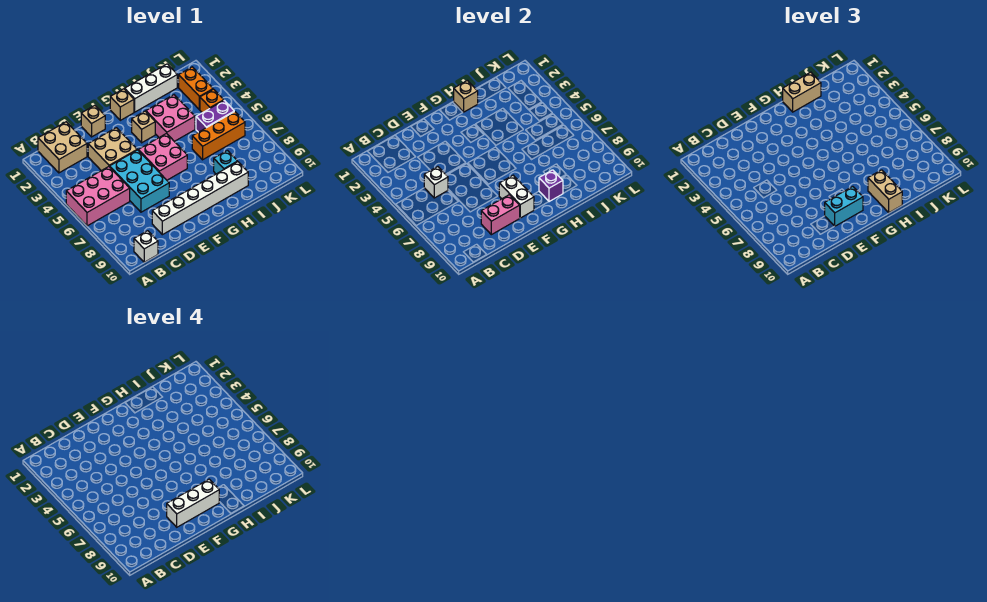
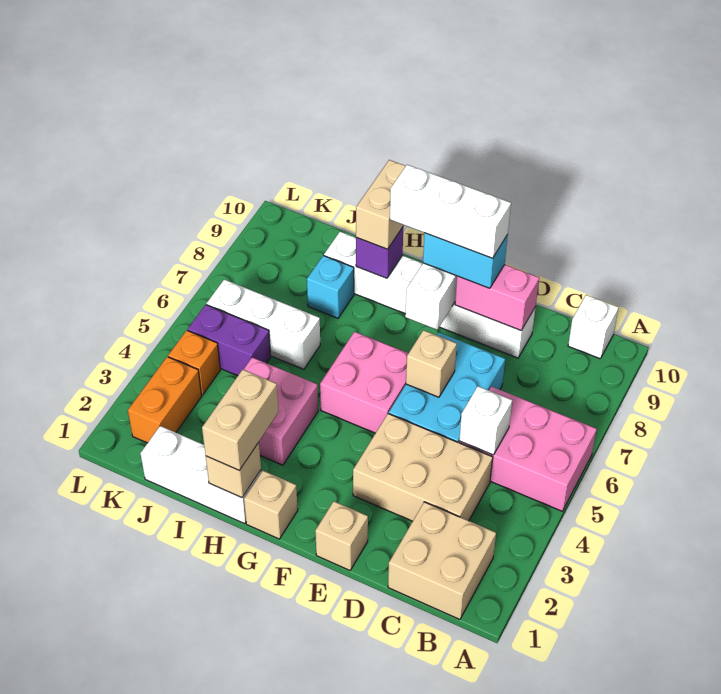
tan brick D3:E4 level 1 -> tan brick C3:E4 level 1
tan brick G3 level 1 -> tan brick E6 level 2
tan brick H1:I1 level 3 -> tan brick H1:H2 level 3
orange brick I6:K6 level 1 -> white brick I6:K6 level 1

